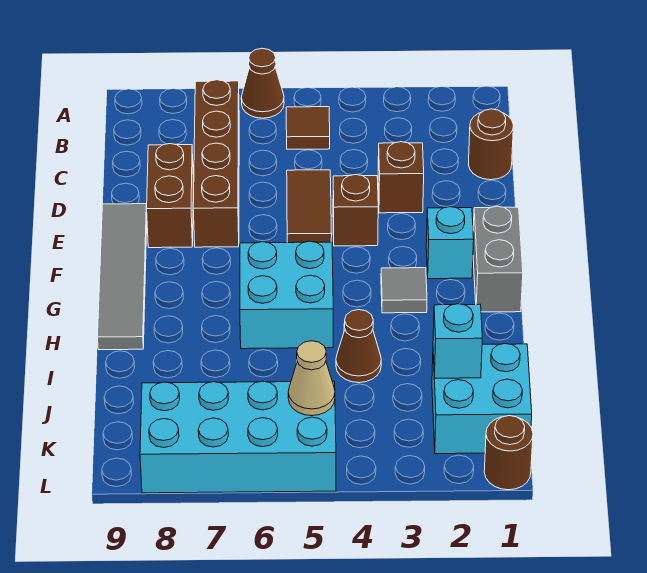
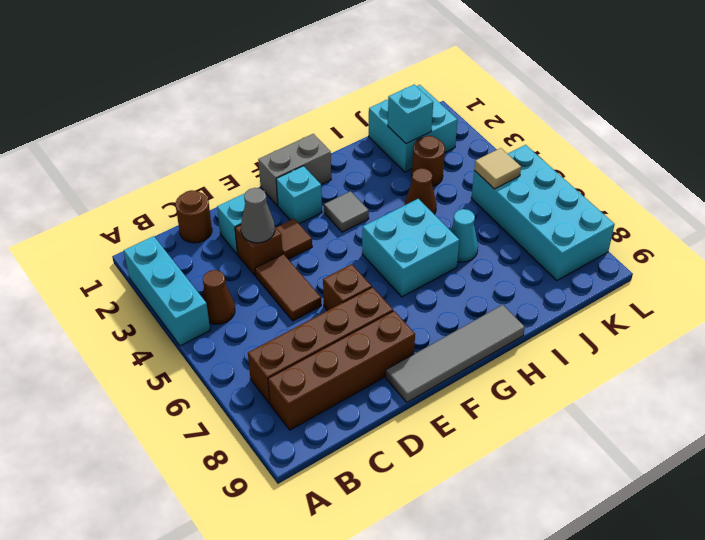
none -> cyan brick A2:A4 level 1
brown cone A6 level 1 -> brown cone B4 level 1
brown tile B5 level 1 -> brown tile E3 level 1
none -> cyan brick D2 level 1
none -> grey cone D3 level 2
brown tile D5:E5 level 1 -> brown tile D4:D5 level 1
brown brick D8:E8 level 1 -> brown brick B8:E8 level 1
brown brick E4 level 1 -> brown brick E6 level 1
none -> cyan cone I6 level 1
tan cone K5 level 2 -> tan tile K5 level 2
brown round brick L1 level 1 -> brown round brick J3 level 1

